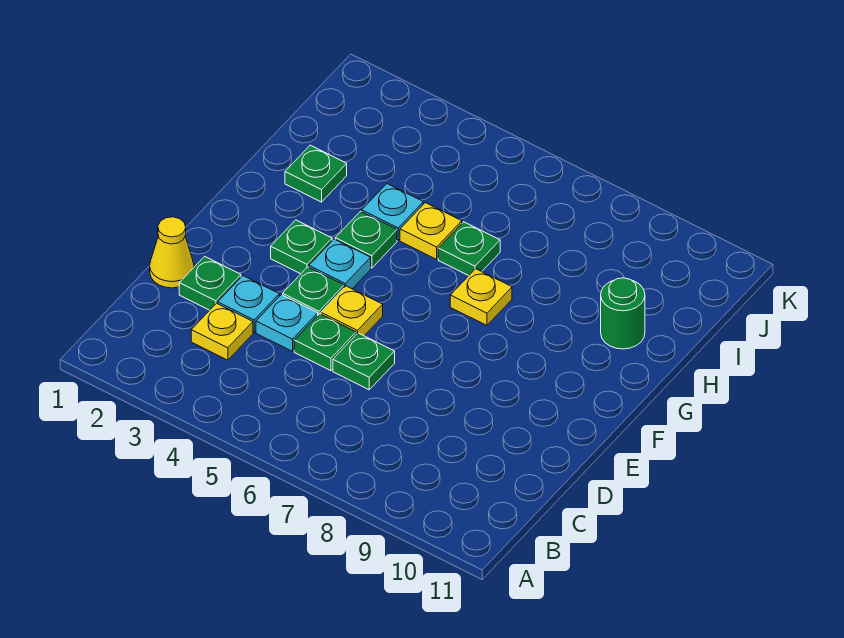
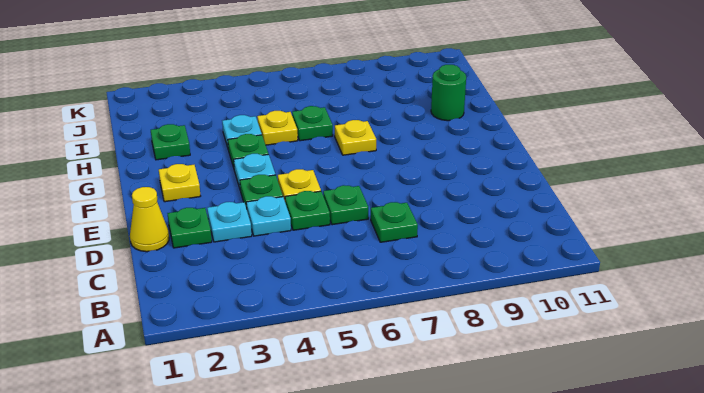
yellow plate C3 level 1 -> yellow plate F2 level 1
green plate F3 level 1 -> green plate C7 level 1

